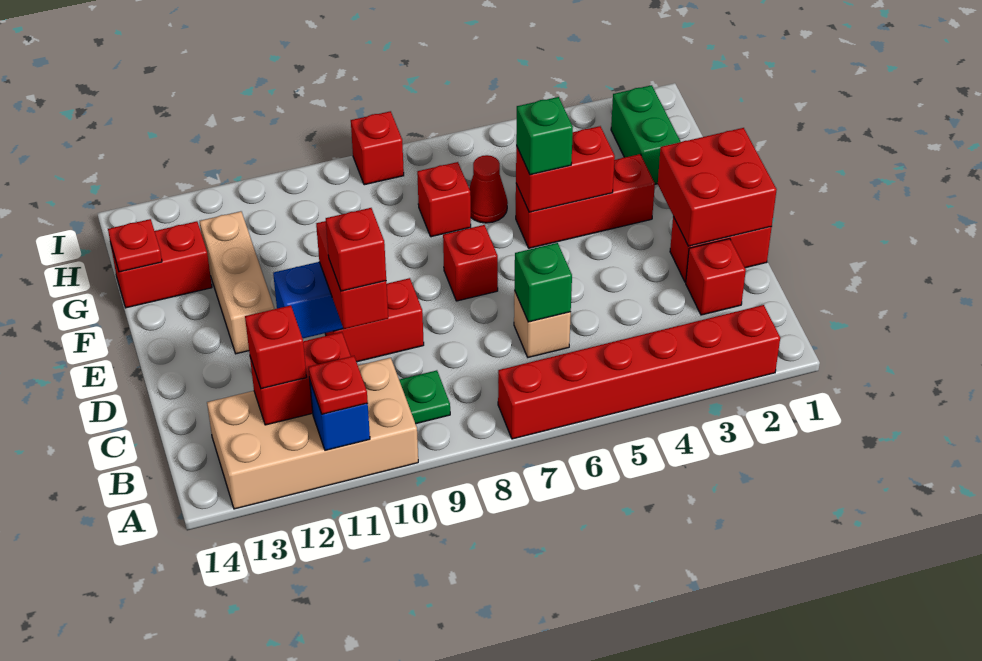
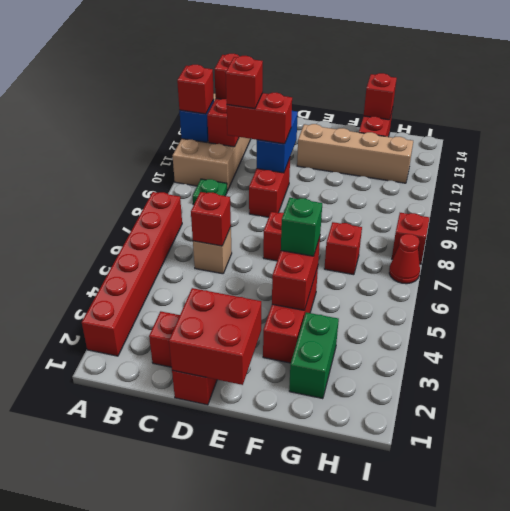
red plate A11 level 3 -> red brick A11 level 3
green brick C6 level 2 -> red brick C6 level 2
tan brick E12:G12 level 1 -> tan brick E12:H12 level 1
green brick G2:H2 level 1 -> green brick G2:G3 level 1
red cone G6 level 1 -> red cone I7 level 1
red plate G14 level 2 -> red brick G14 level 2

